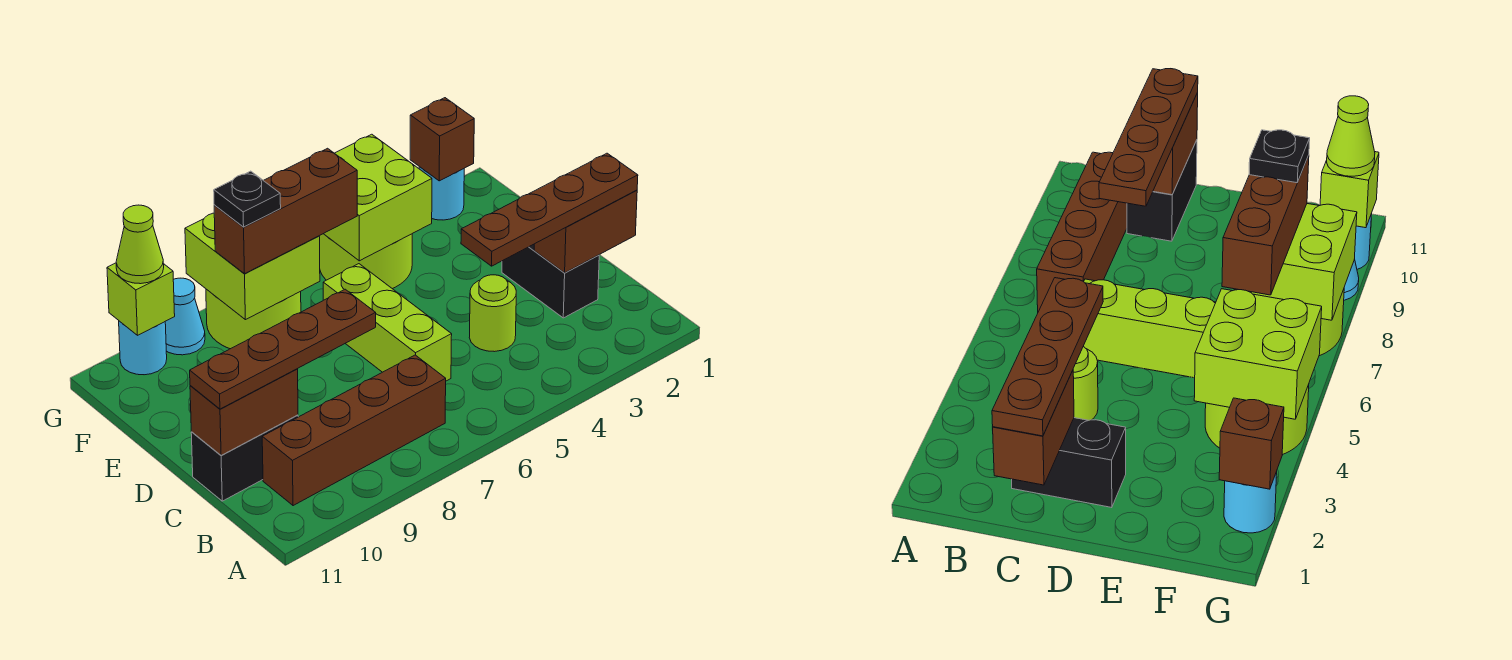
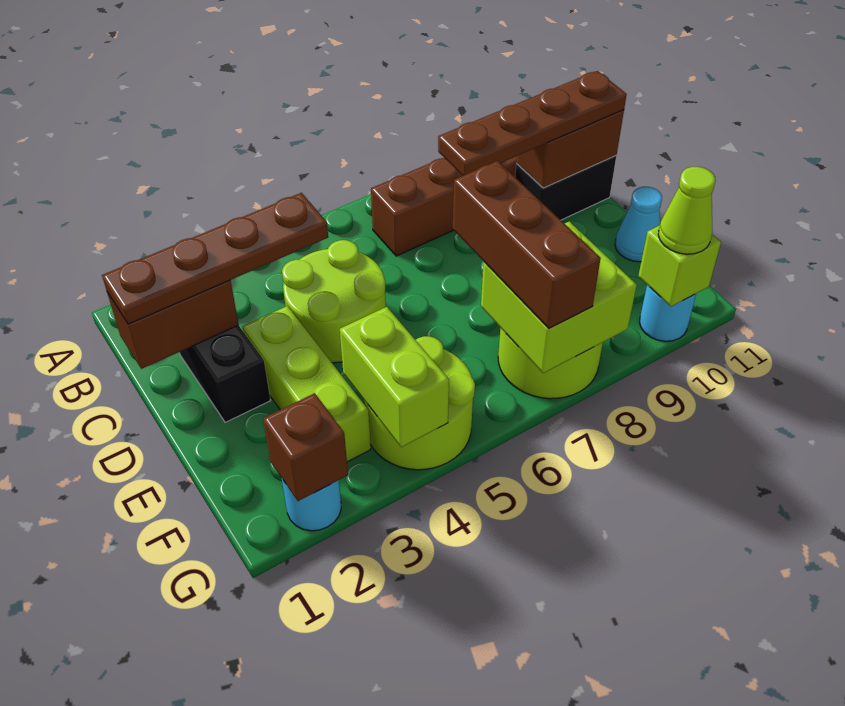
lime round brick C4 level 1 -> lime round brick C4:D5 level 1
lime brick C6:E6 level 1 -> lime brick D3:F3 level 1
lime brick F4:G5 level 2 -> lime brick F4:G4 level 2
brown brick F6:F8 level 3 -> brown brick E7:G7 level 3
black plate F8 level 4 -> none
cyan cone G9 level 1 -> cyan cone E11 level 1

